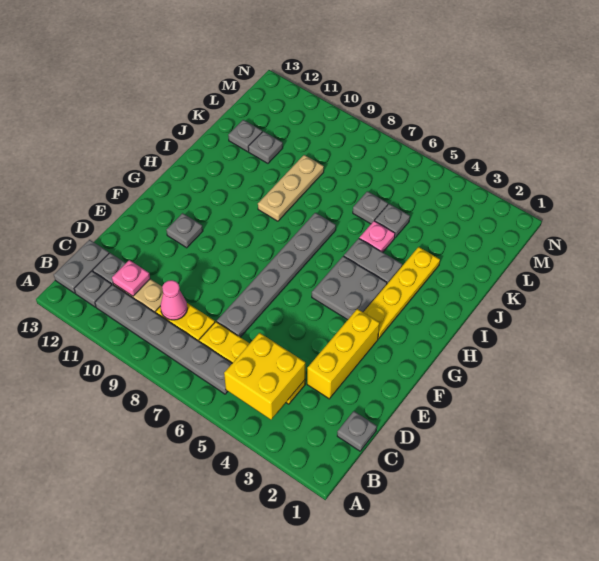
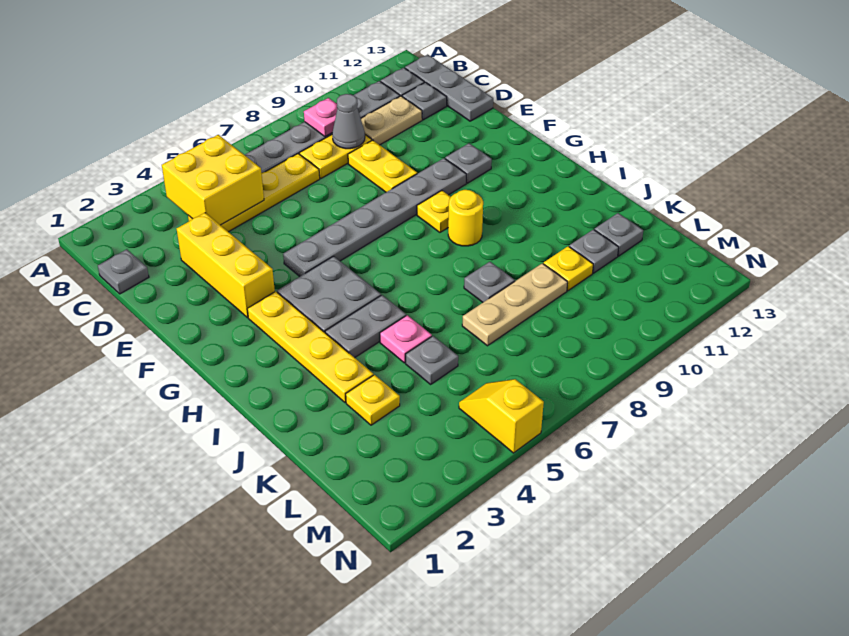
grey plate B13:C13 level 1 -> grey plate B13:D13 level 1
pink cone C9 level 2 -> grey cone C9 level 2
pink plate C11 level 2 -> pink plate B9 level 2
grey plate D7:I7 level 1 -> grey plate F5:F10 level 1
none -> yellow plate D9:E9 level 1
none -> yellow plate G9 level 1
none -> yellow round brick H9 level 1
tan plate I9:K9 level 1 -> tan plate K7:K9 level 1
none -> yellow plate K3 level 1
grey plate K6 level 1 -> grey plate J8 level 1
none -> yellow plate K10 level 1
none -> yellow slope M5:N5 level 1 top N

